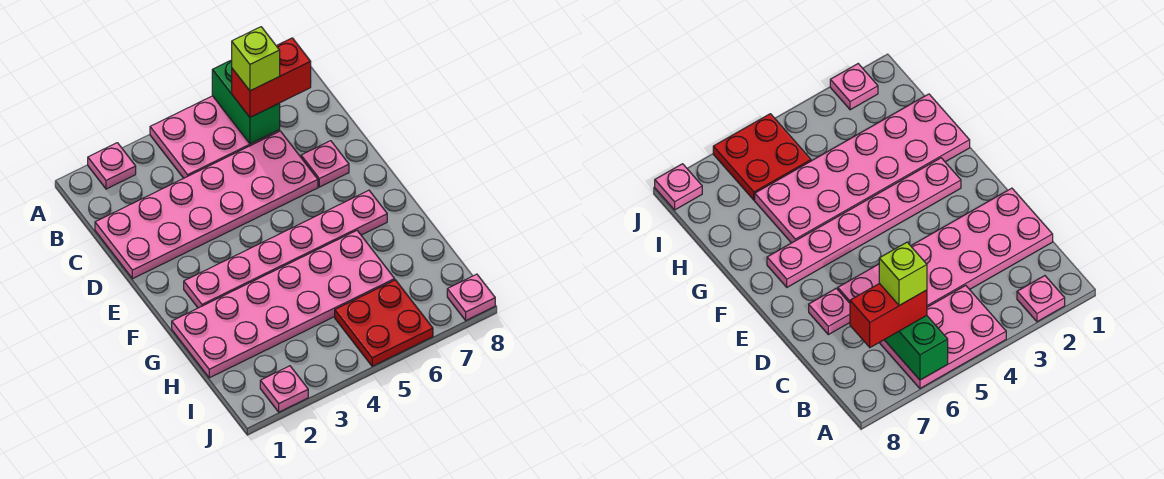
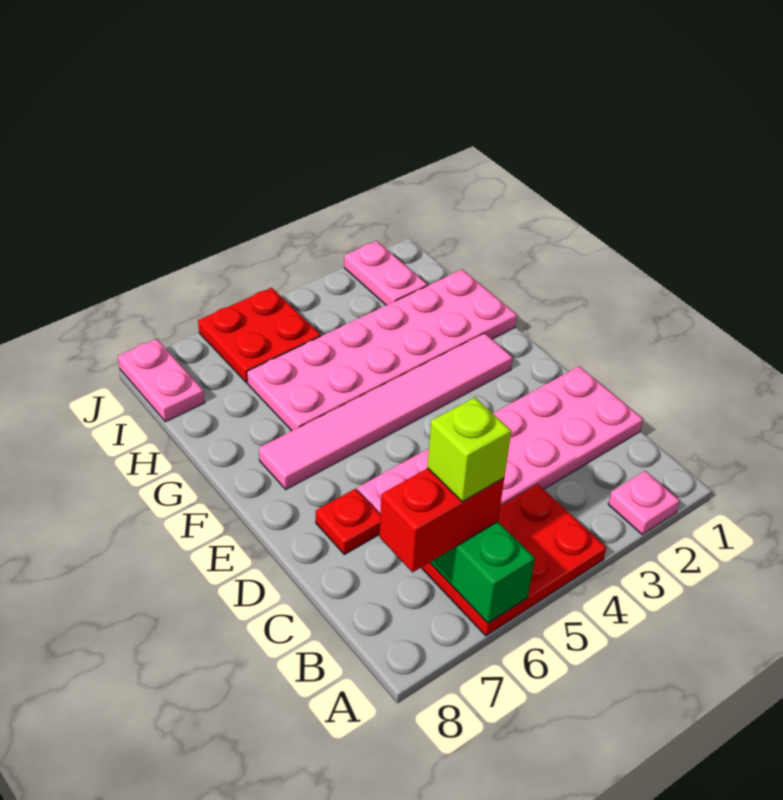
pink plate A4:B6 level 1 -> red plate A4:B6 level 1
pink plate D7 level 1 -> red plate D7 level 1
pink plate F2:F7 level 1 -> pink tile F2:F7 level 1
pink plate J2 level 1 -> pink plate I2:J2 level 1
pink plate J8 level 1 -> pink plate I8:J8 level 1

